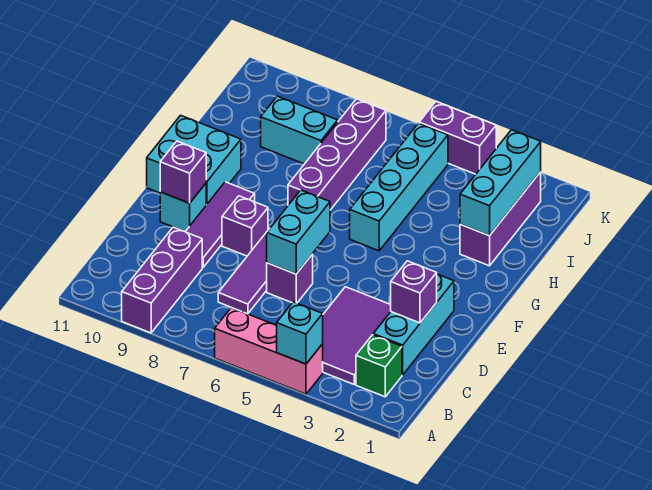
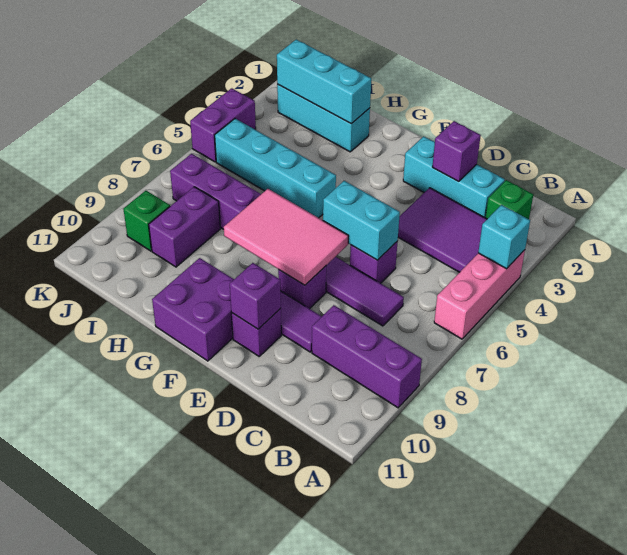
none -> pink tile E7:G8 level 2
cyan brick E10 level 1 -> purple brick E10 level 1
cyan brick F10:G11 level 1 -> purple brick F10:G11 level 1
purple brick H2:J2 level 1 -> cyan brick H2:J2 level 1
cyan brick I8:I9 level 1 -> purple brick I8:I9 level 1
none -> green brick J9 level 1

